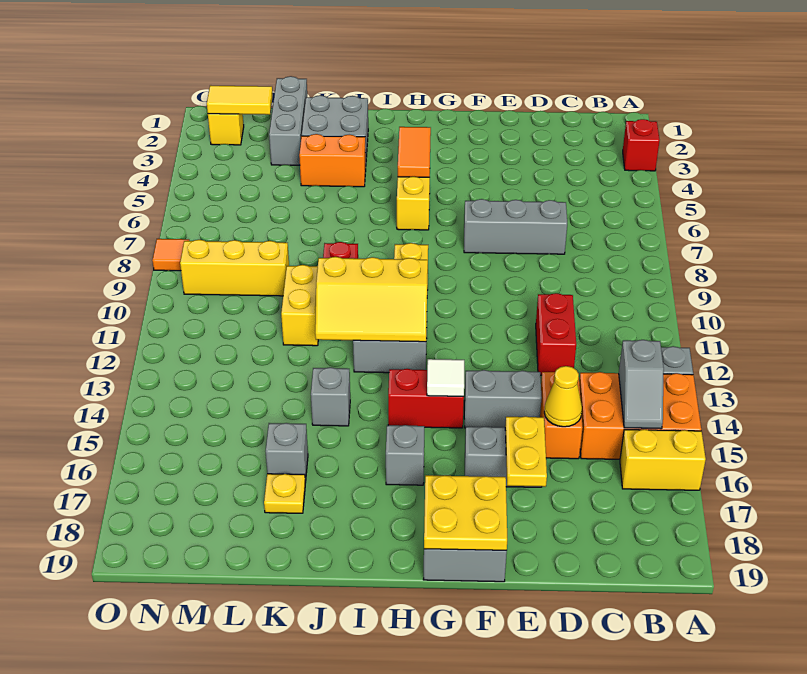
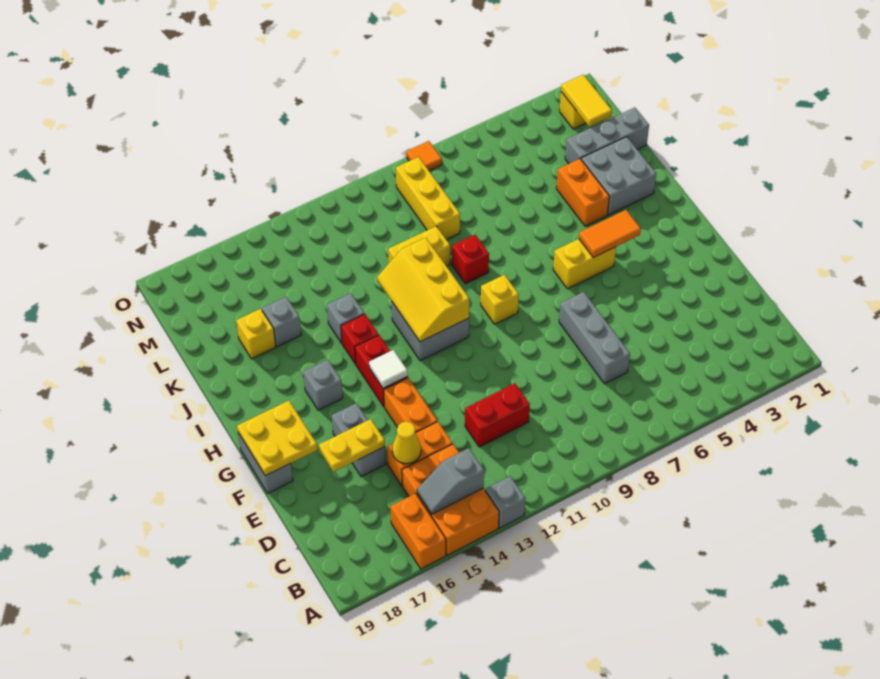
red brick A3 level 1 -> red brick I14 level 1
yellow brick A16:B16 level 1 -> orange brick A16:B16 level 1
grey brick E14:F14 level 1 -> orange brick E14:F14 level 1
yellow plate K17 level 1 -> yellow brick K17 level 1

